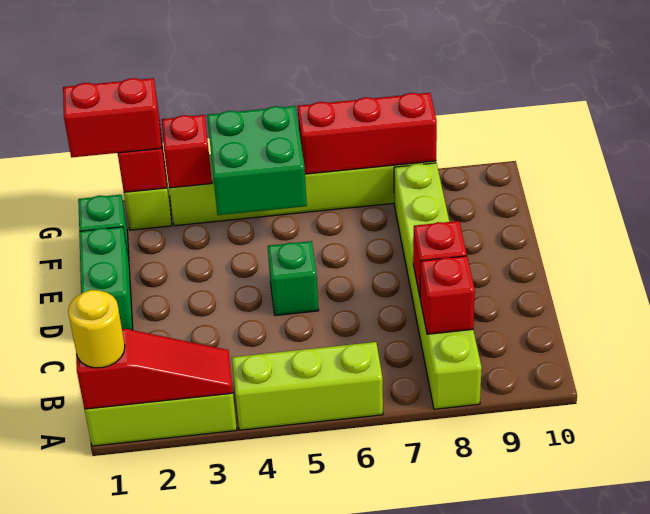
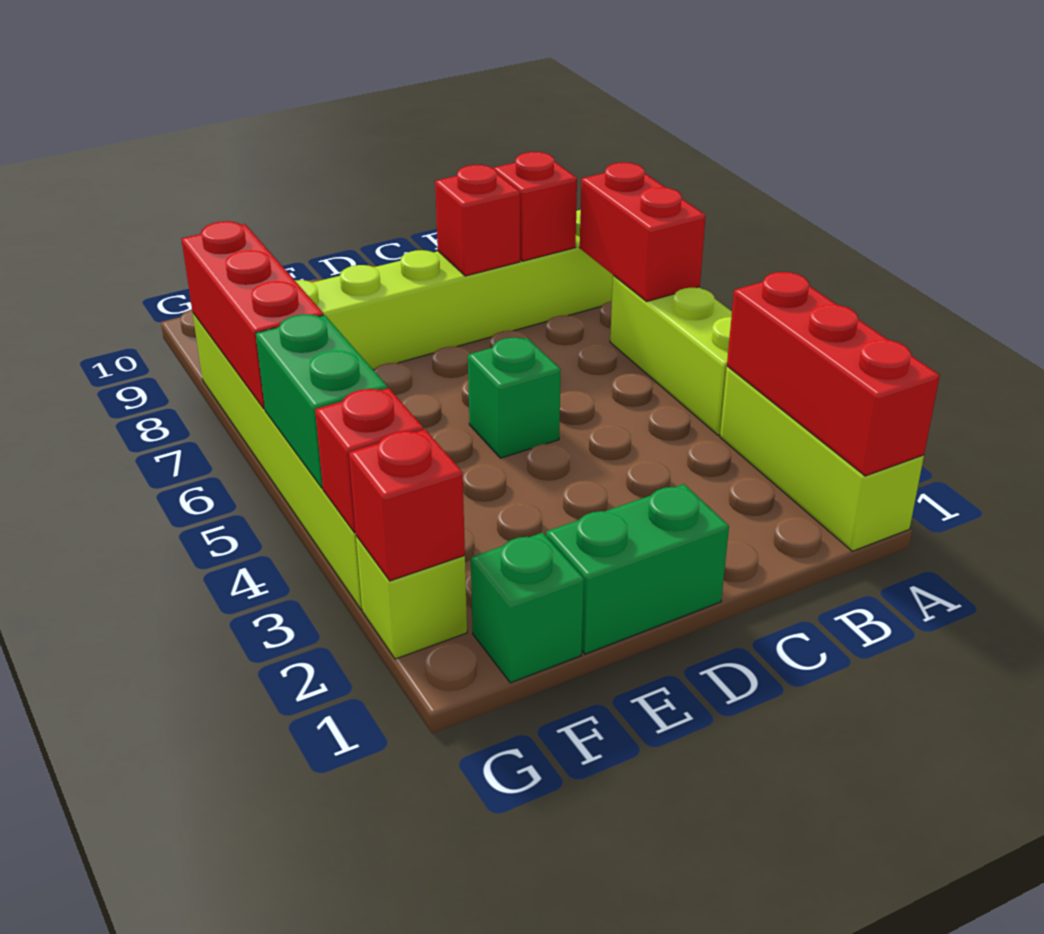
red slope A1:A3 level 2 top 1 -> red brick A1:A3 level 2
yellow round brick A1 level 3 -> none
green brick F4:G5 level 2 -> green brick G4:G5 level 2
red brick G1:G2 level 3 -> red brick A6:A7 level 2

